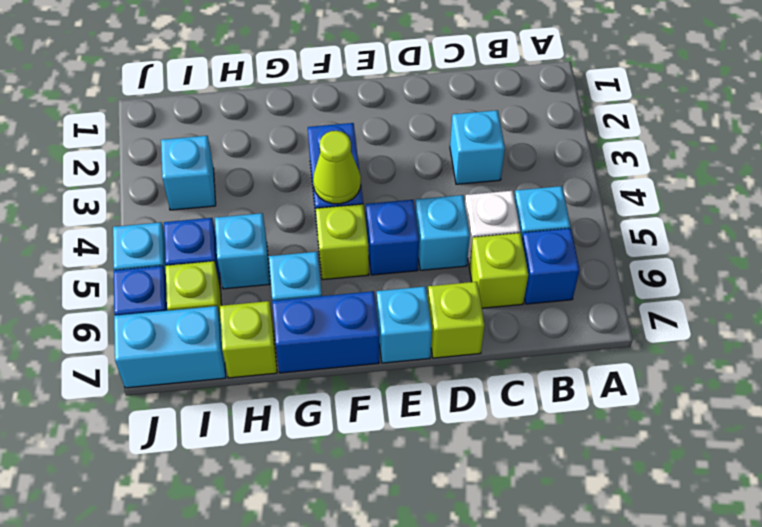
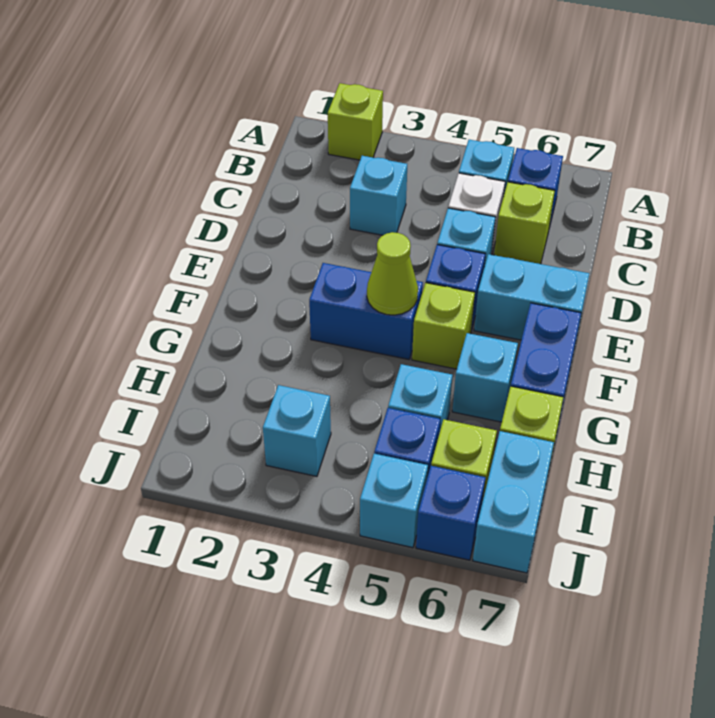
lime brick D7 level 1 -> lime brick A2 level 1
cyan brick E7 level 1 -> cyan brick E6:E7 level 1

